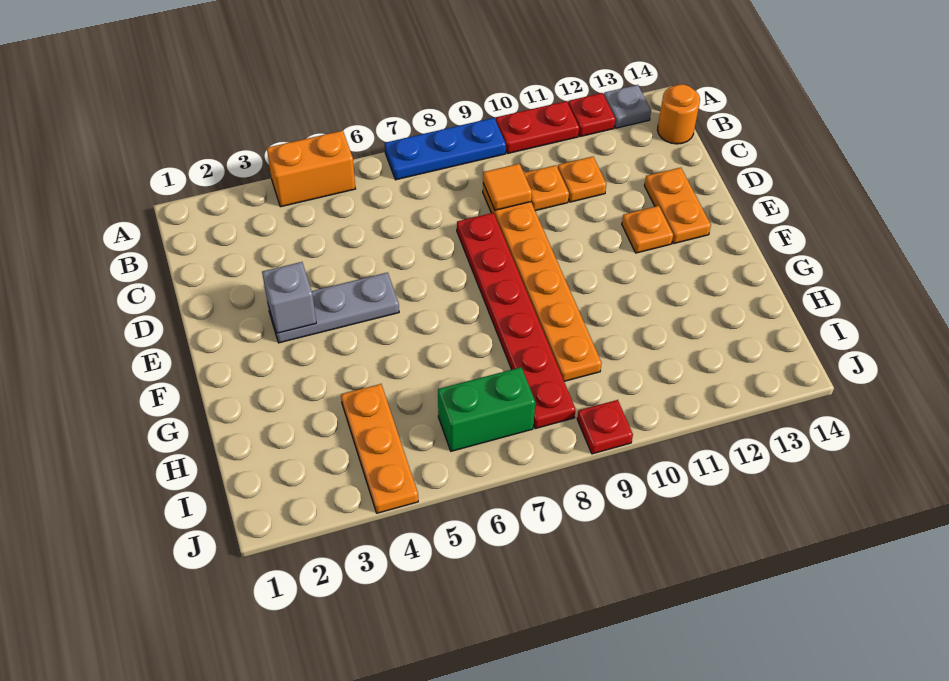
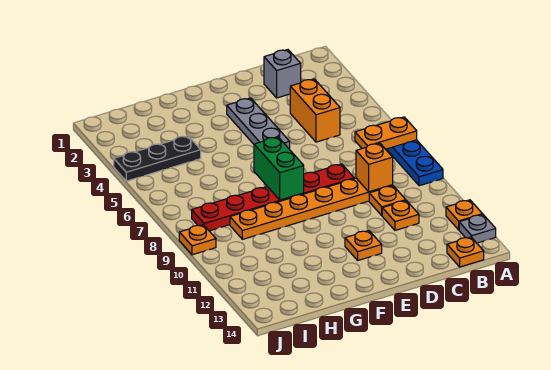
orange brick A4:A5 level 1 -> orange brick C4:C5 level 1
red plate A10:A11 level 1 -> none
red plate A12 level 1 -> orange plate A12 level 1
orange round brick B14 level 1 -> orange plate B14 level 1
orange tile C9 level 2 -> orange brick C9 level 2
orange plate D13:E13 level 1 -> orange plate A7:B7 level 2
grey brick E3 level 2 -> grey brick C2 level 1
orange plate H4:J4 level 1 -> black plate H4:J4 level 1
green brick I6:I7 level 1 -> green brick F7:F8 level 2
red plate J9 level 1 -> orange plate J9 level 1

